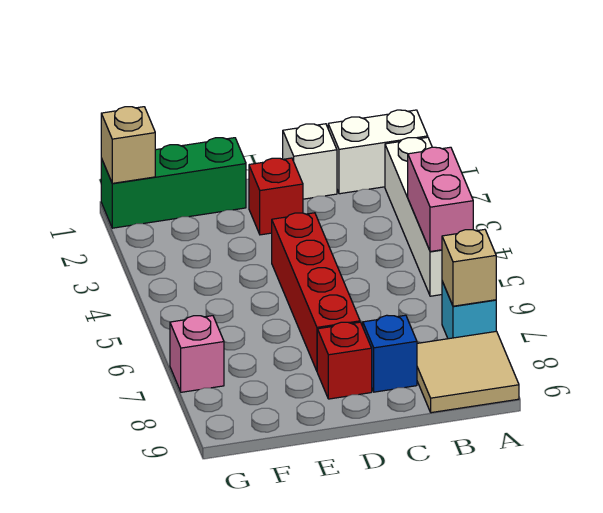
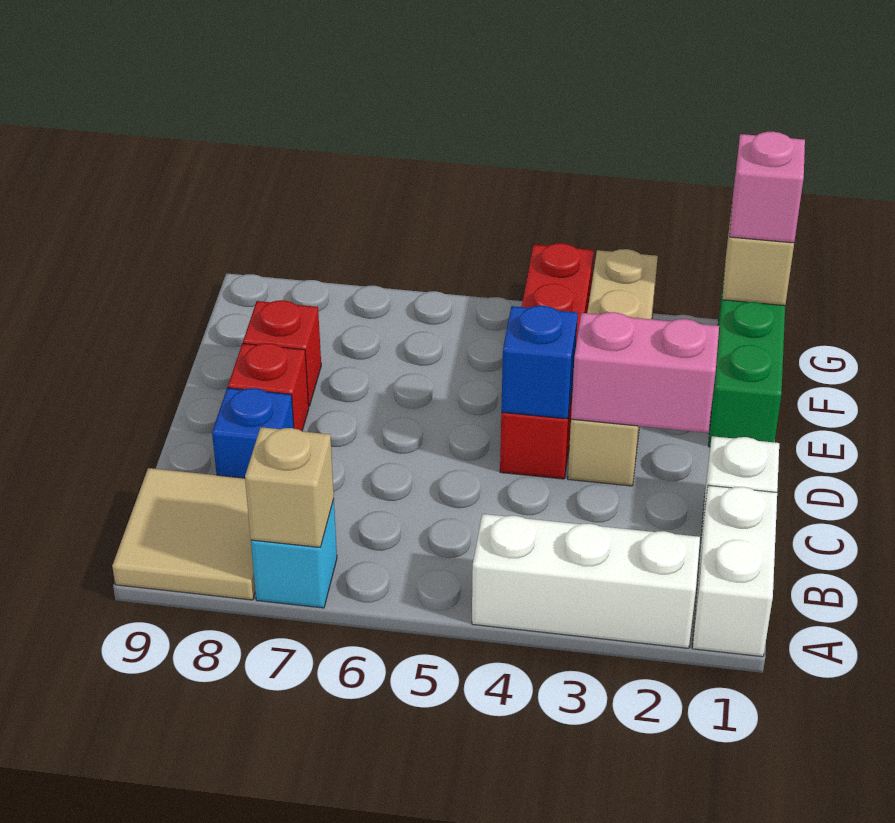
white brick A2:A5 level 1 -> white brick A2:A4 level 1
pink brick A4:A5 level 2 -> pink brick D2:D3 level 2
red brick D2 level 1 -> red brick E8 level 1
none -> tan brick D3:G3 level 1
red brick D4:D7 level 1 -> red brick D4:G4 level 1
none -> blue brick D4 level 2
pink brick G7 level 1 -> pink brick G1 level 3

